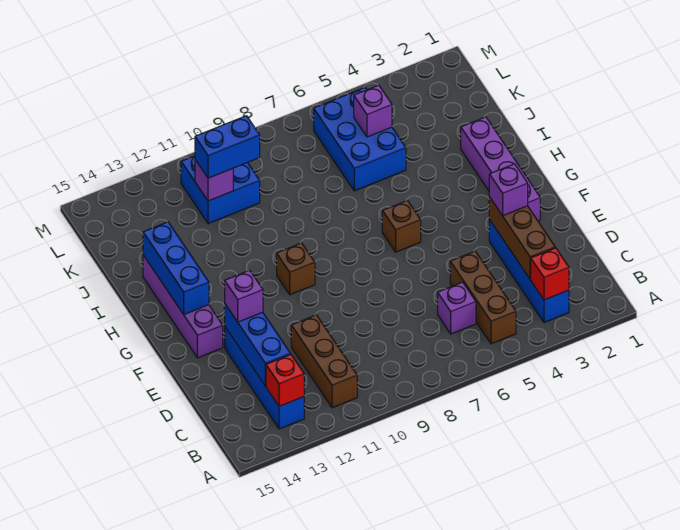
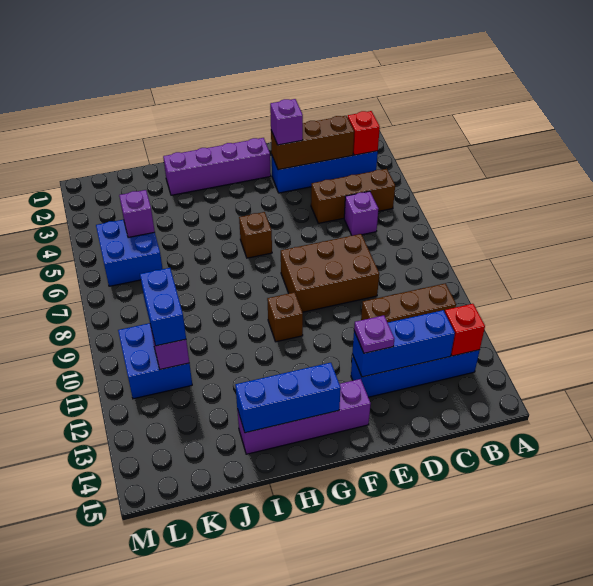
none -> brown brick D8:F9 level 1
purple brick E13 level 3 -> purple plate E13 level 3
blue brick J5:L6 level 1 -> blue brick K5:L6 level 1

